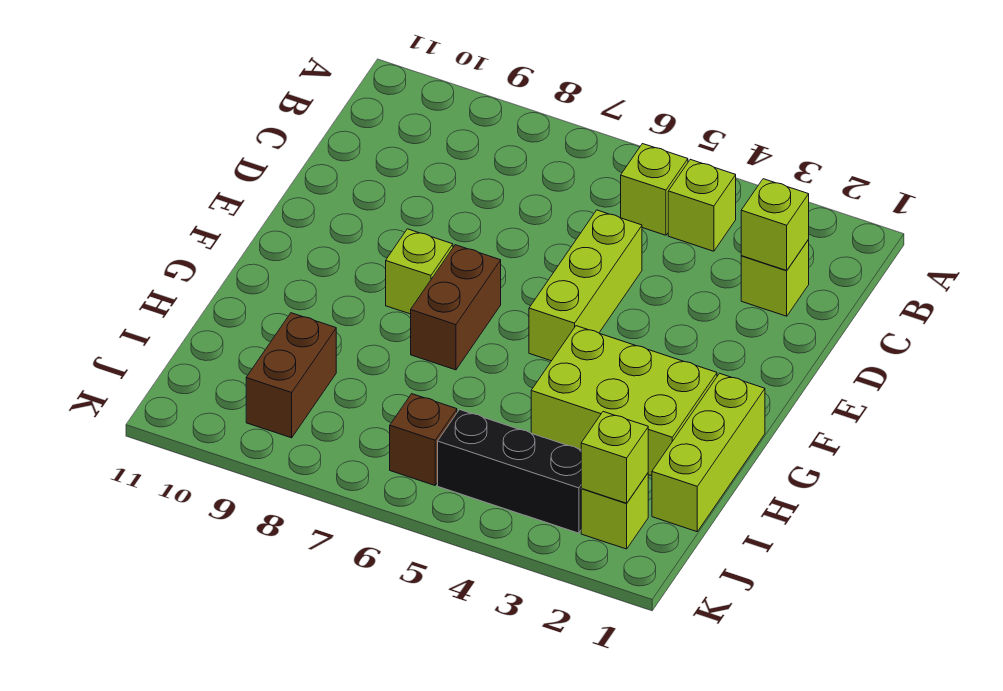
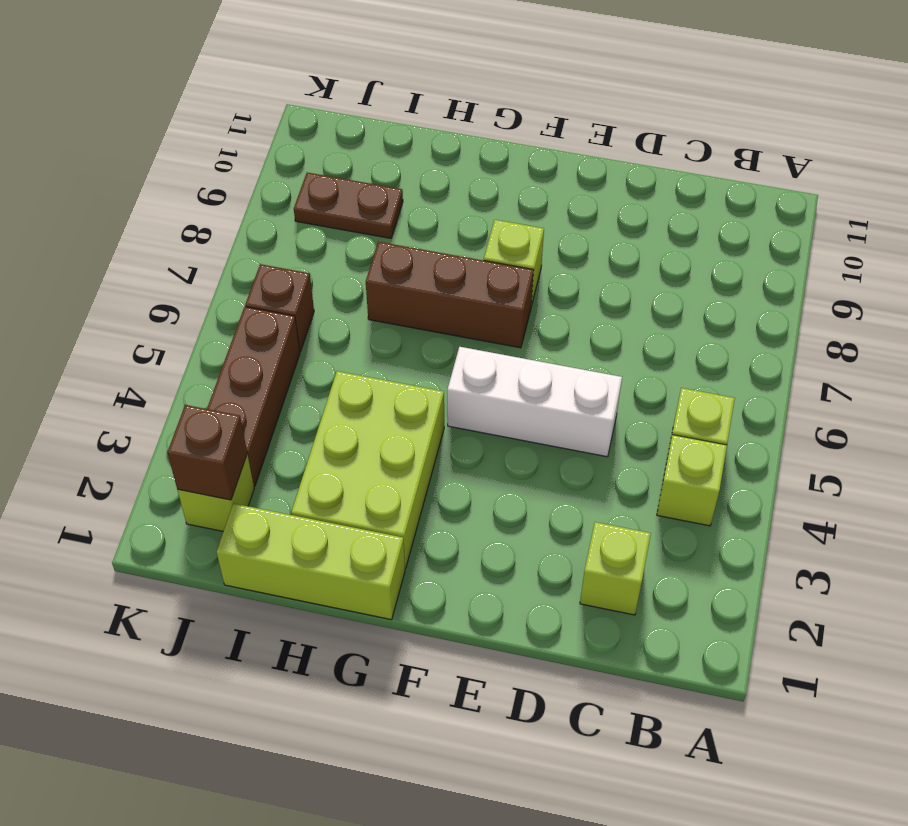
lime brick C2 level 2 -> none
lime brick D5:F5 level 1 -> white brick D5:F5 level 1
brown brick F7:G7 level 1 -> brown brick F7:H7 level 1
brown brick I9:J9 level 1 -> brown plate I9:J9 level 1
lime brick J2 level 2 -> brown brick J2 level 2
black brick J3:J5 level 1 -> brown brick J3:J5 level 1

